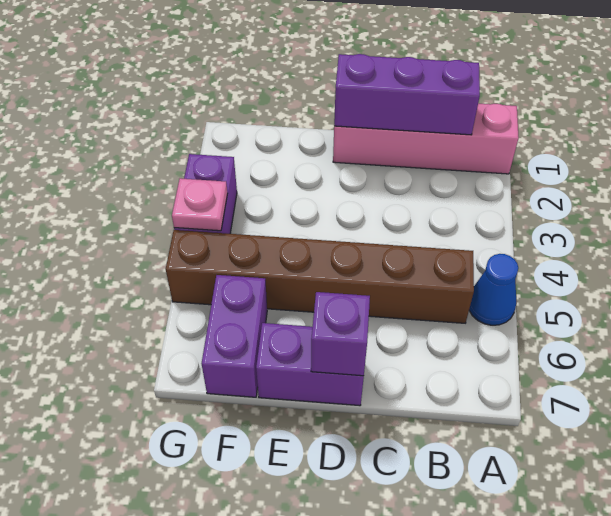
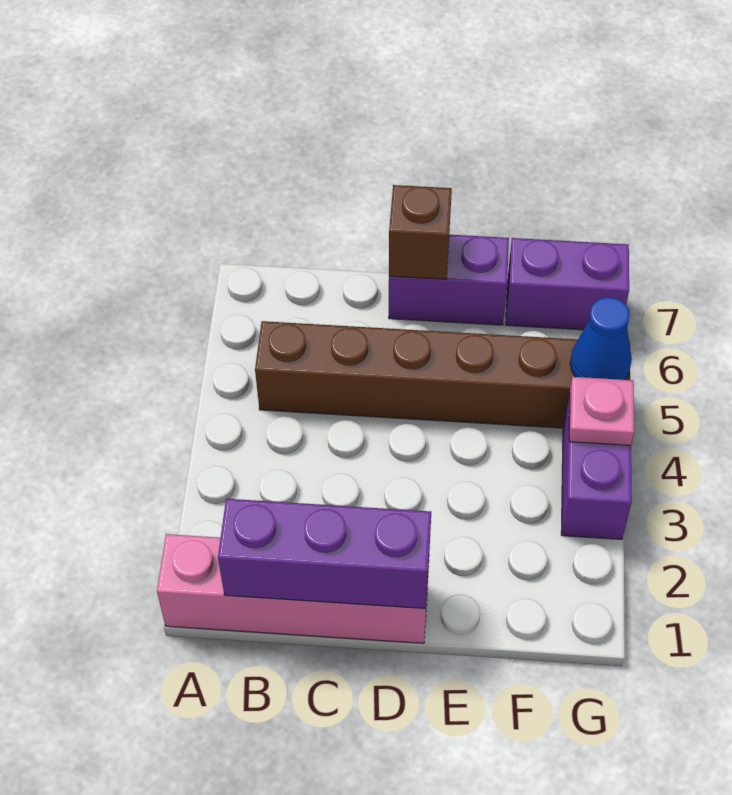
blue cone A5 level 1 -> blue cone G5 level 2
purple brick D7 level 2 -> brown brick D7 level 2
purple brick F6:F7 level 1 -> purple brick F7:G7 level 1

